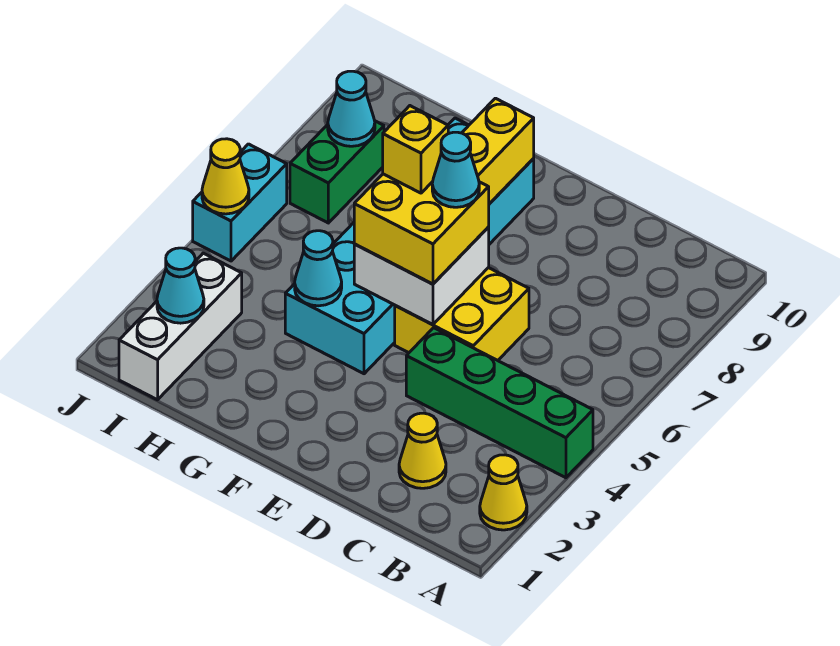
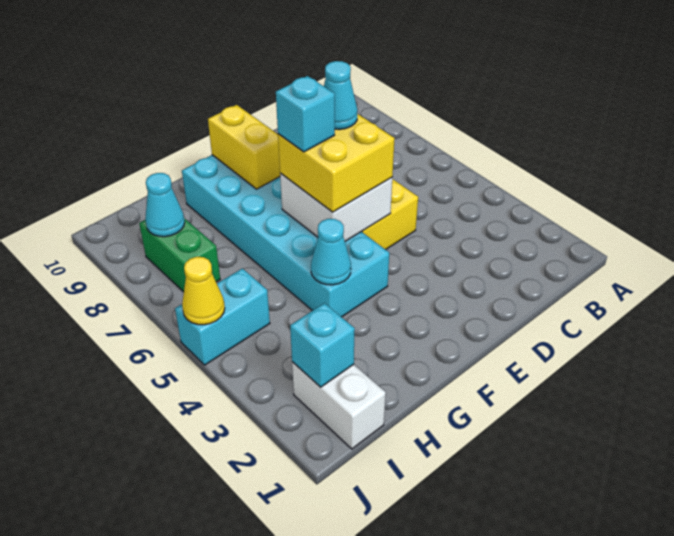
yellow cone A2 level 1 -> none
green brick A4:D4 level 1 -> none
yellow cone C2 level 1 -> none
yellow brick F6 level 4 -> cyan brick F6 level 4
white brick I1:I3 level 1 -> white brick I1:I2 level 1
cyan cone I2 level 2 -> cyan brick I2 level 2
cyan brick J5:J6 level 1 -> cyan brick I5:J5 level 1

